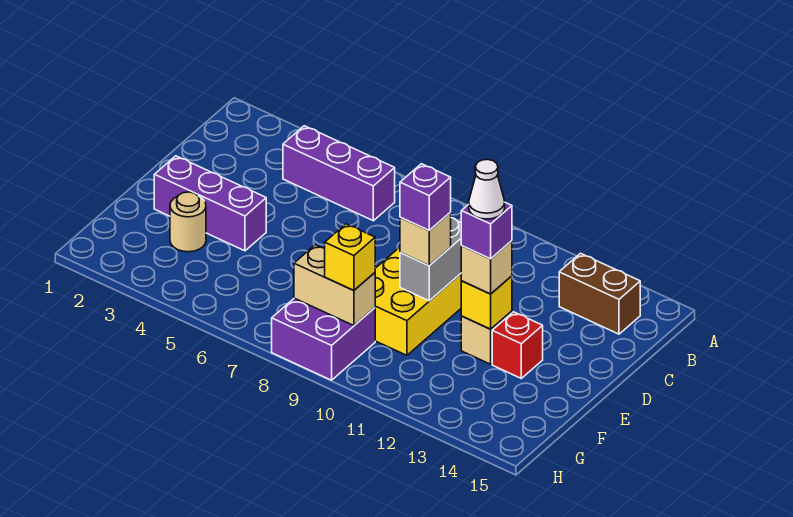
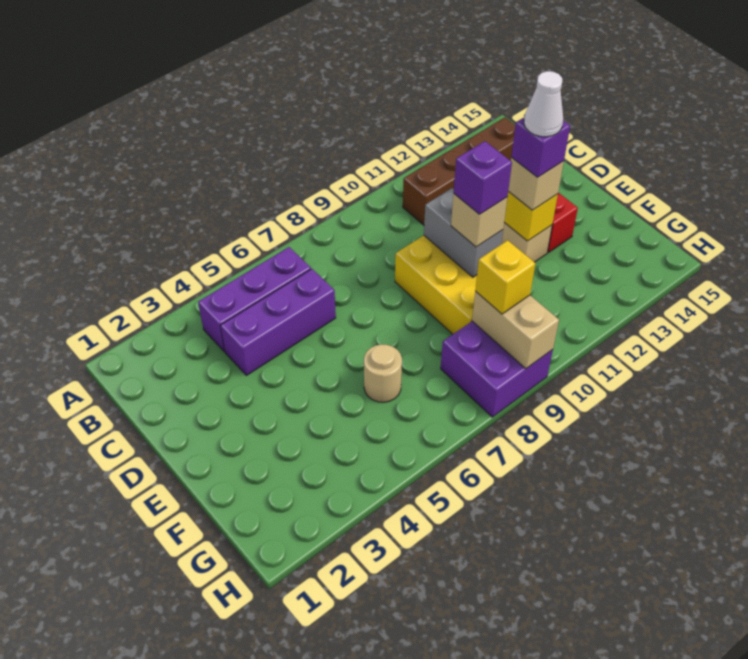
brown brick B13:B14 level 1 -> brown brick B11:B14 level 1
purple brick E2:E4 level 1 -> purple brick C4:C6 level 1
tan round brick F3 level 1 -> tan round brick F6 level 1
tan brick G8:G9 level 2 -> tan brick G9:H9 level 2

